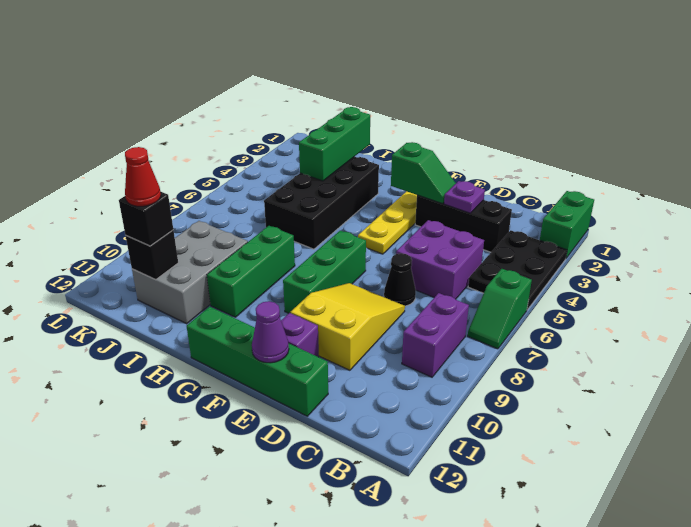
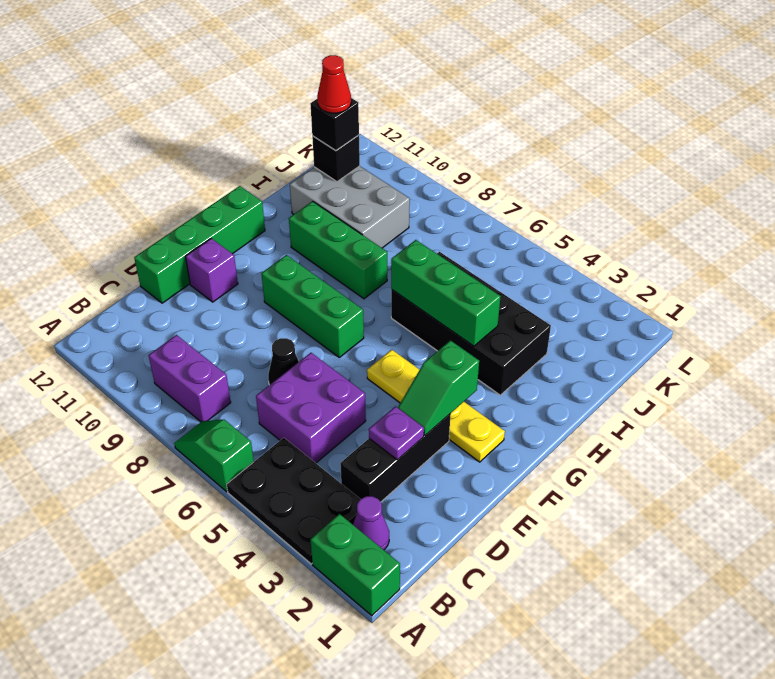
yellow slope D8:E10 level 1 top 10 -> none
purple cone E12 level 2 -> purple cone B2 level 1
green brick I2:I4 level 2 -> green brick H4:H6 level 2

